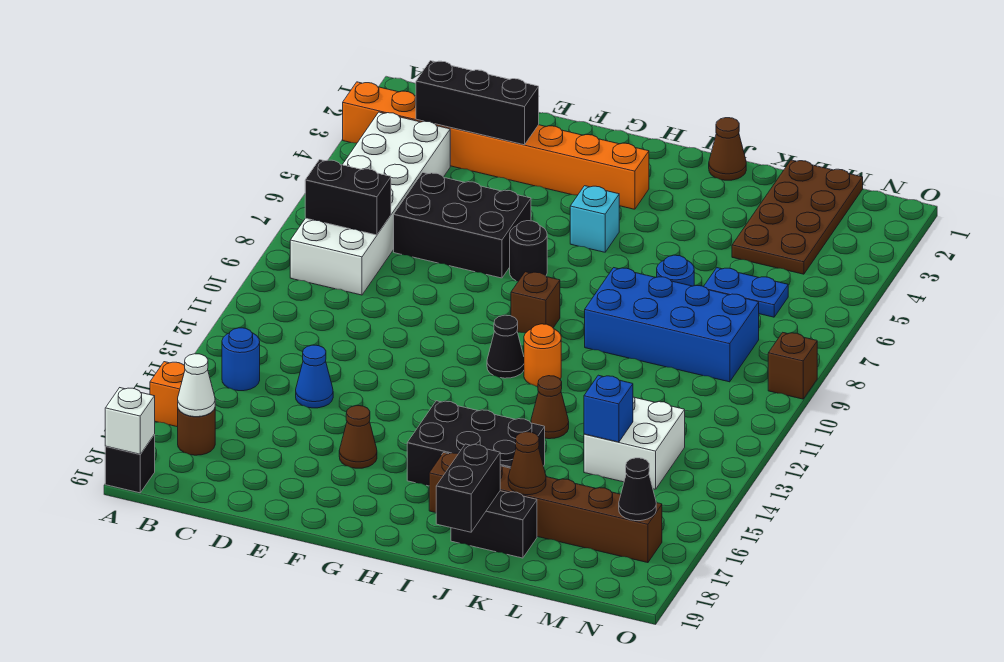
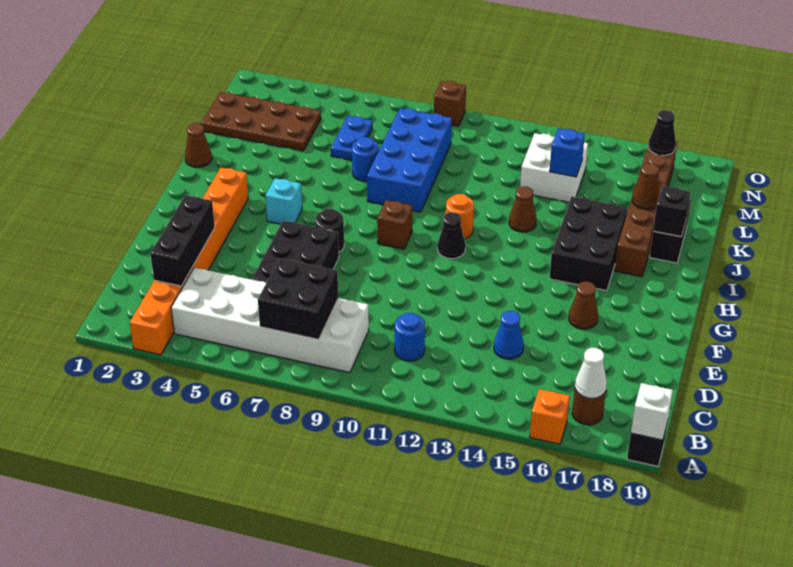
black brick B8:C8 level 2 -> black brick B7:C8 level 2
blue round brick B14 level 1 -> blue round brick C11 level 1
black brick J18:J19 level 2 -> black brick J18 level 2

